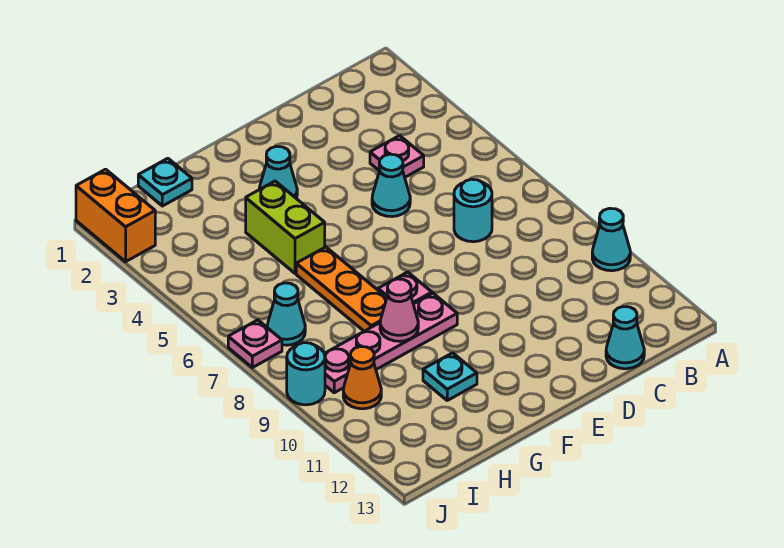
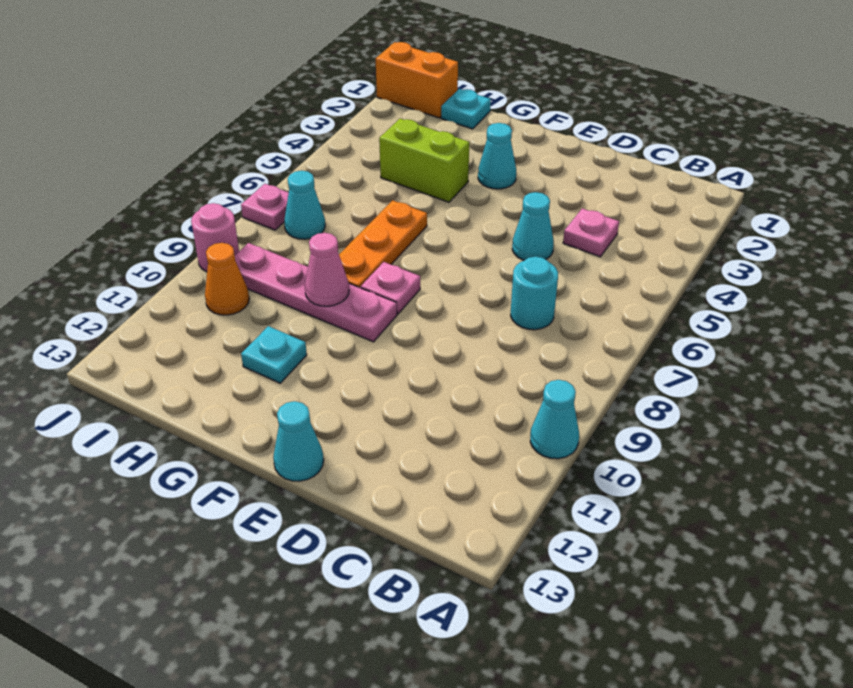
cyan cone C13 level 1 -> cyan cone E13 level 1
lime brick G4:G5 level 1 -> lime brick G4:H4 level 1
orange brick J1:J2 level 1 -> orange brick I1:J1 level 1
cyan round brick J9 level 1 -> pink round brick J9 level 1

